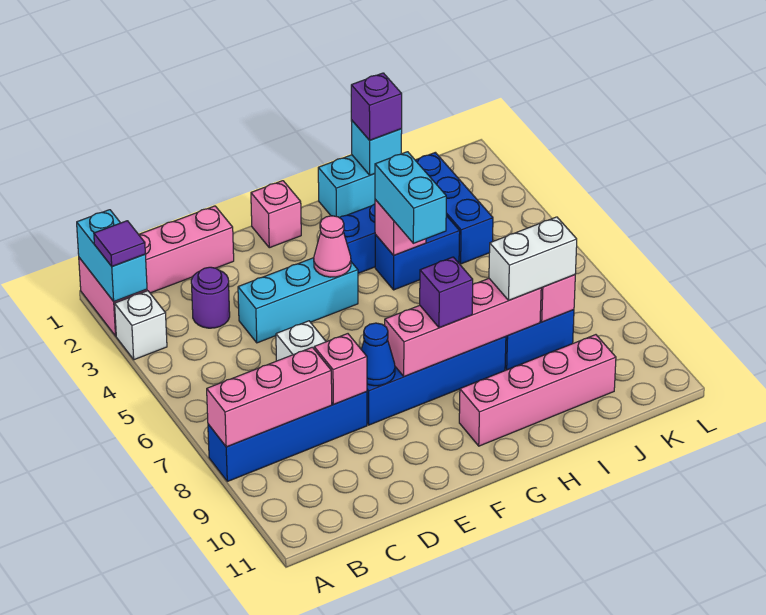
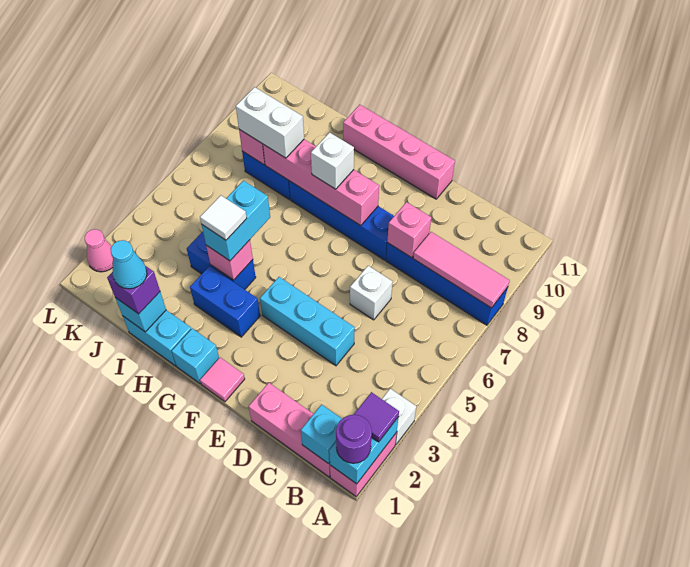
pink brick A8:C8 level 2 -> pink tile A8:C8 level 2
none -> cyan brick B1 level 2
purple round brick C3 level 1 -> purple round brick A1 level 3
blue cone E8 level 2 -> none
pink brick F1 level 1 -> pink tile F1 level 1
pink cone F4 level 2 -> pink cone L2 level 1
none -> cyan brick G1 level 1
purple brick G8 level 3 -> white brick G8 level 3
pink brick G10:J10 level 1 -> pink brick E11:H11 level 1
none -> white tile H4 level 4
none -> cyan cone I1 level 4
blue brick J2:J4 level 1 -> none

